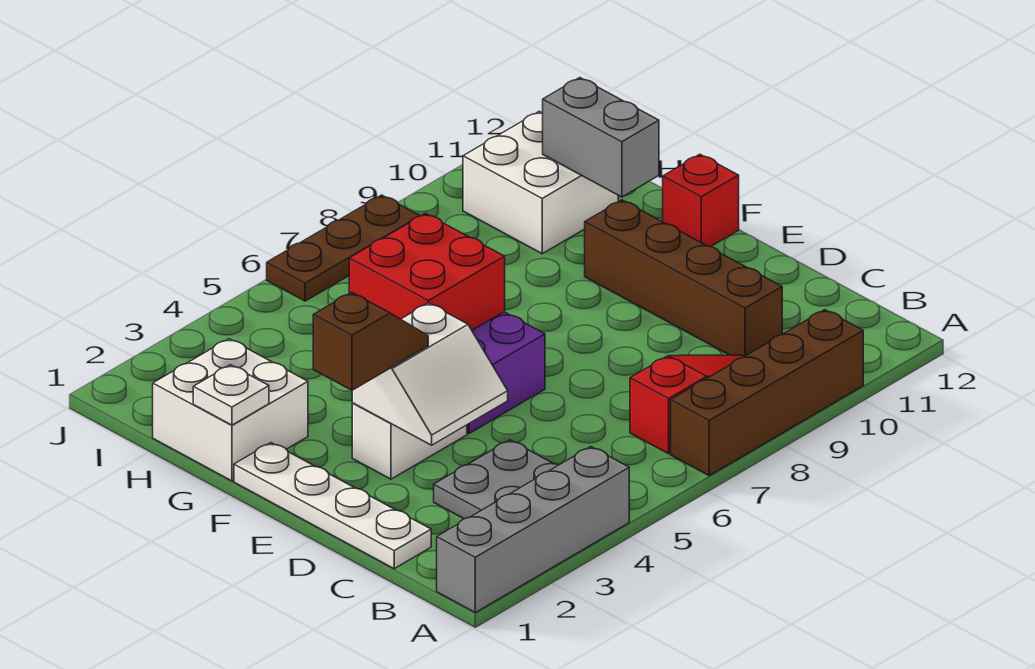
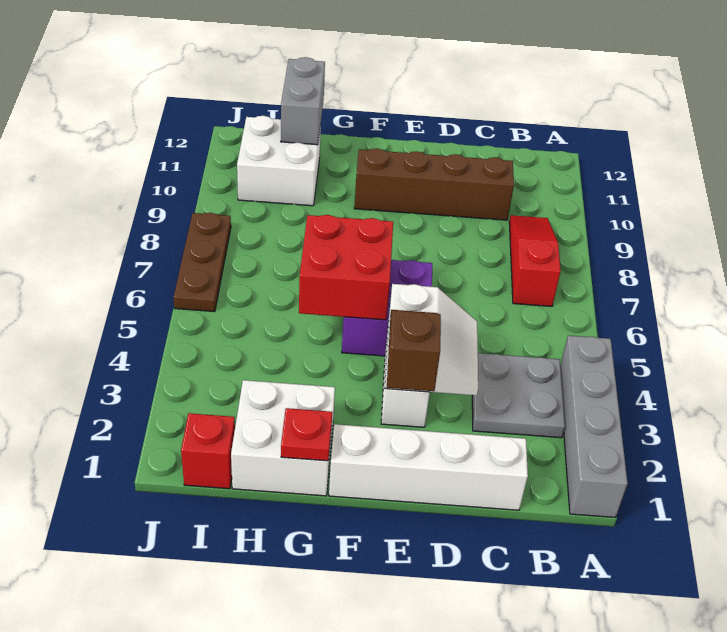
brown brick A7:A10 level 1 -> none
white plate C1:F1 level 1 -> white brick C1:F1 level 1
red brick F12 level 1 -> red brick I1 level 1
white plate G1 level 2 -> red plate G1 level 2
grey brick G11:H11 level 2 -> grey brick H11:H12 level 2

